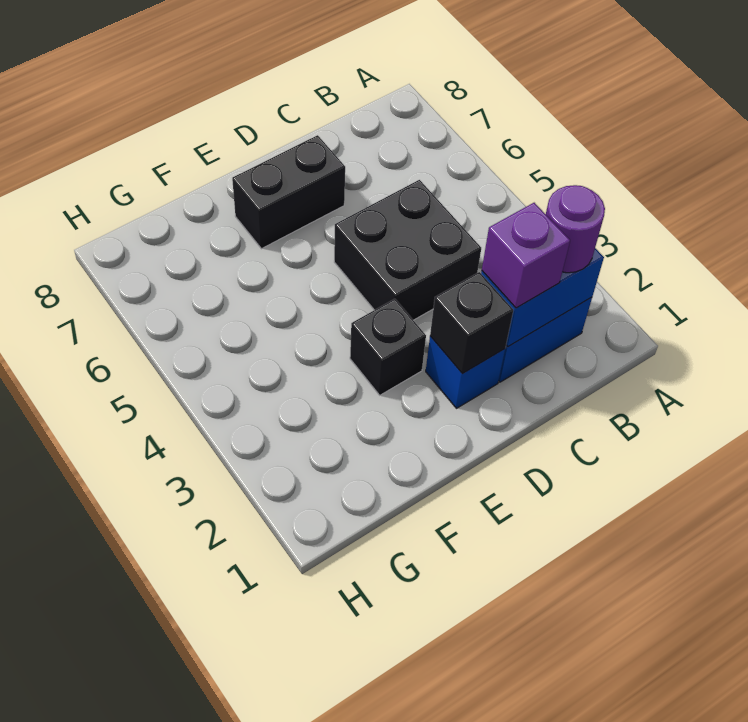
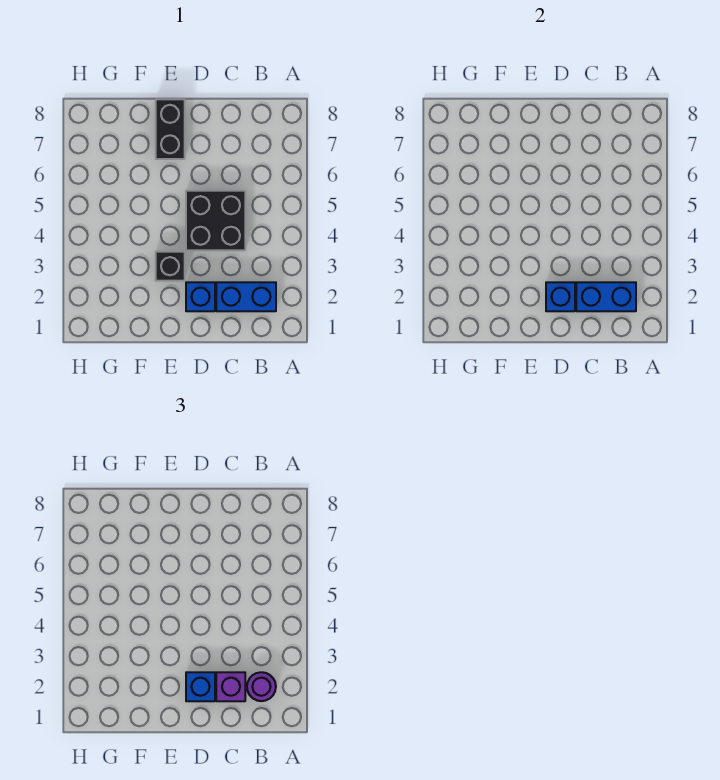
black brick D2 level 2 -> blue brick D2 level 2
none -> blue brick D2 level 3
black brick D7:E7 level 1 -> black brick E7:E8 level 1

